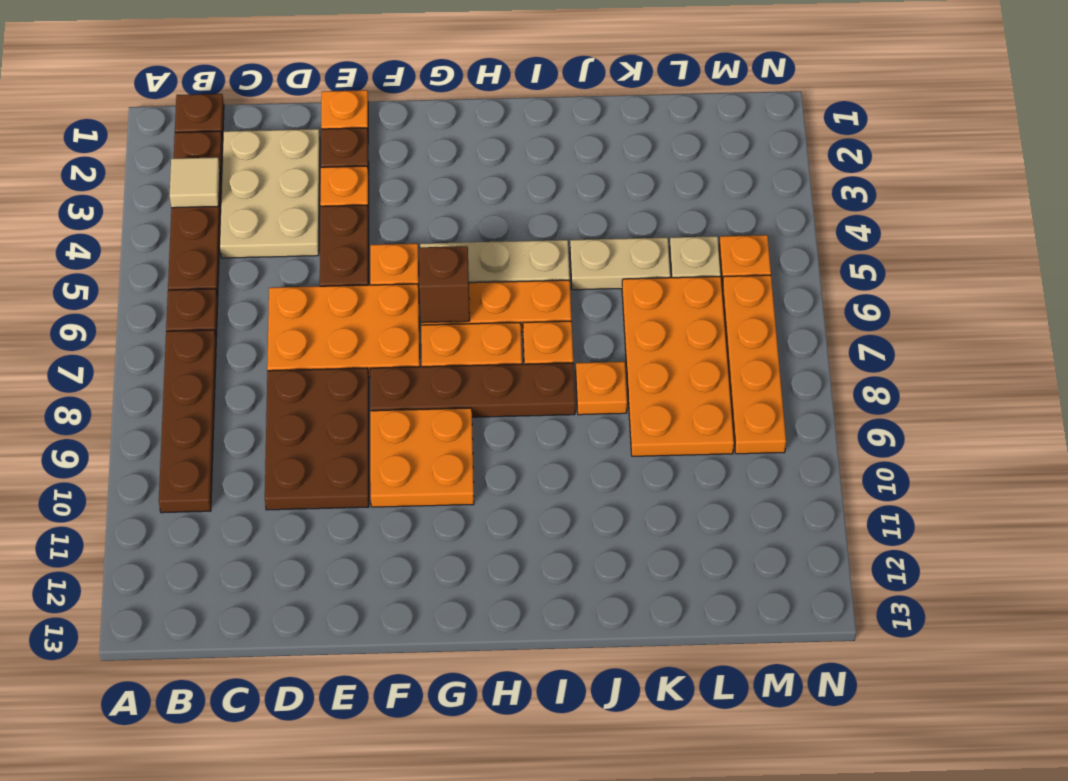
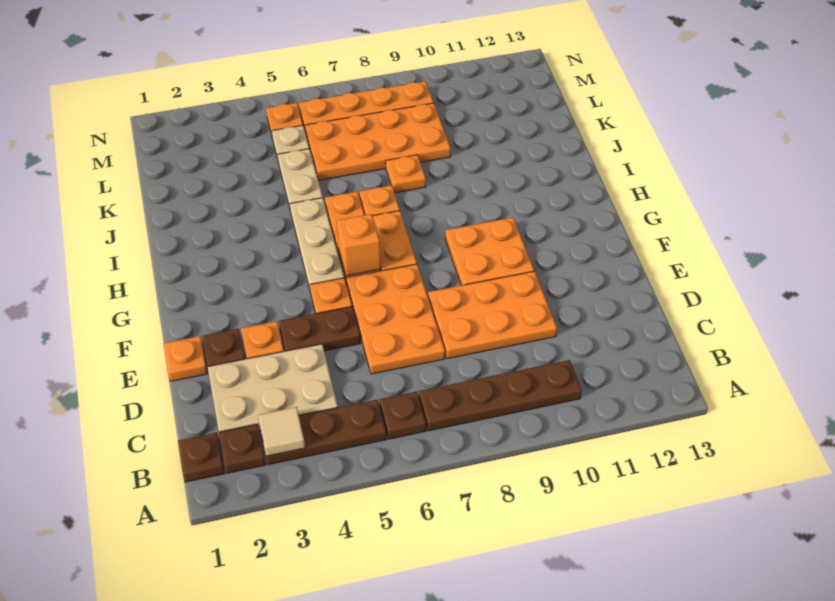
brown plate D8:E10 level 1 -> orange plate D8:E10 level 1
brown plate F8:I8 level 1 -> none
brown brick G6 level 2 -> orange brick G6 level 2

